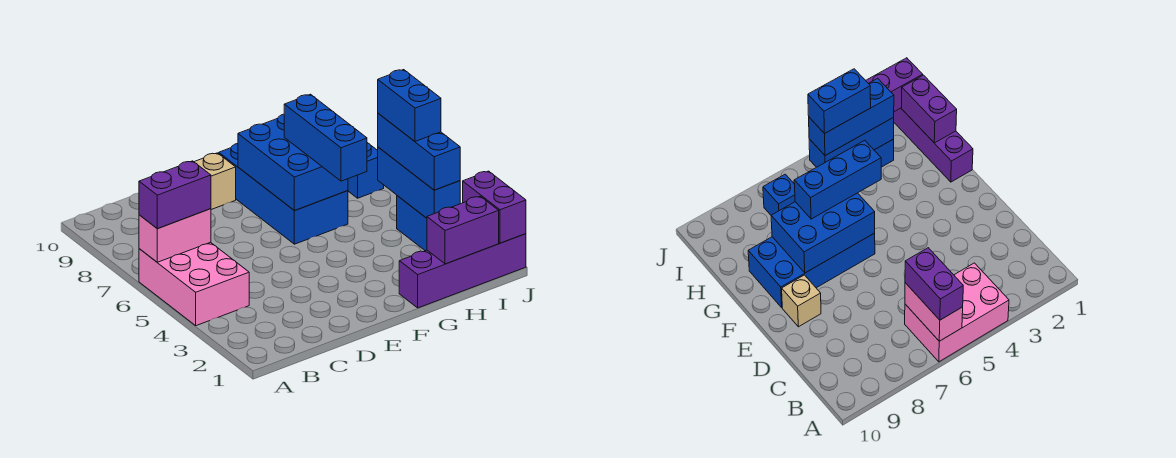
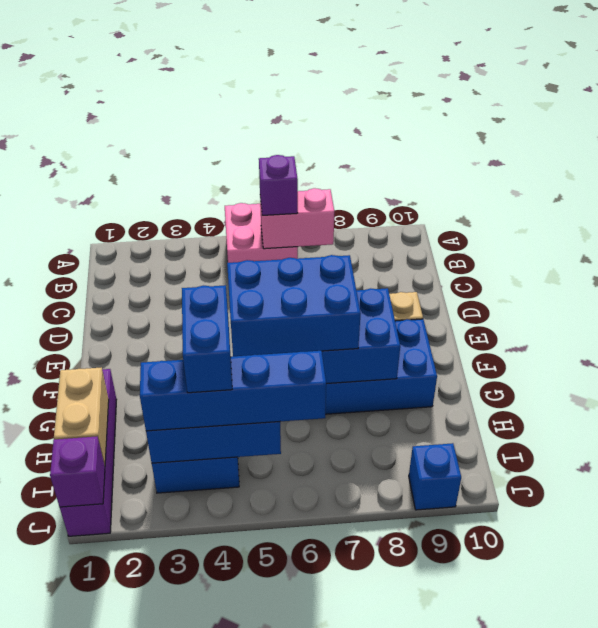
pink brick A4:B6 level 1 -> pink brick A5:B6 level 1
pink brick A6:B6 level 2 -> pink brick B6:B7 level 2
purple brick A6:B6 level 3 -> purple brick B6 level 3
blue brick G5:G7 level 3 -> blue brick F5:G7 level 3
purple brick H1:I1 level 2 -> tan brick H1:I1 level 2
blue brick I3:I5 level 3 -> blue brick I3:I6 level 3
blue brick I4:I5 level 4 -> blue brick H4:I4 level 4
blue brick I7 level 1 -> blue brick J9 level 1
purple brick J1:J2 level 2 -> purple brick J1 level 2

